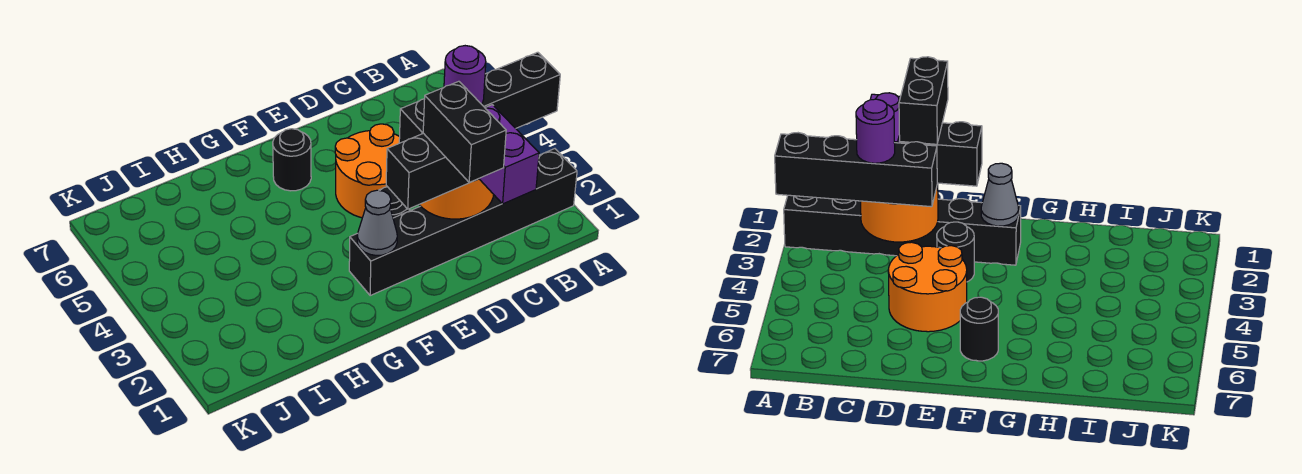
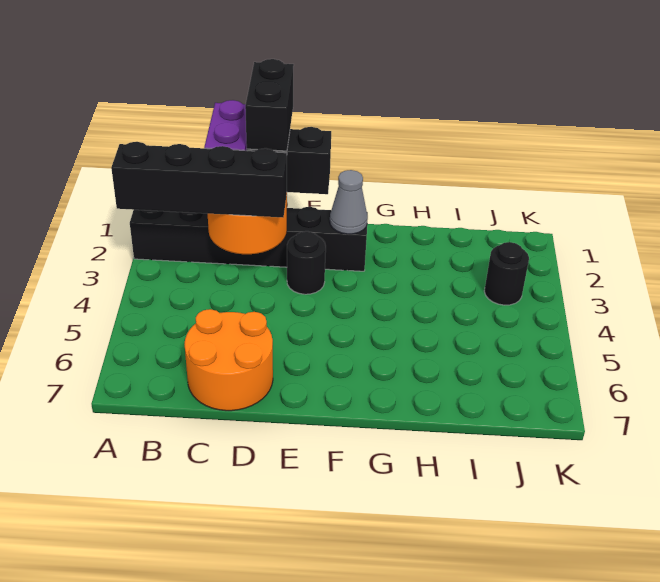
purple round brick C3 level 4 -> none
orange round brick D4:E5 level 1 -> orange round brick C6:D7 level 1
black round brick F6 level 1 -> black round brick J3 level 1

